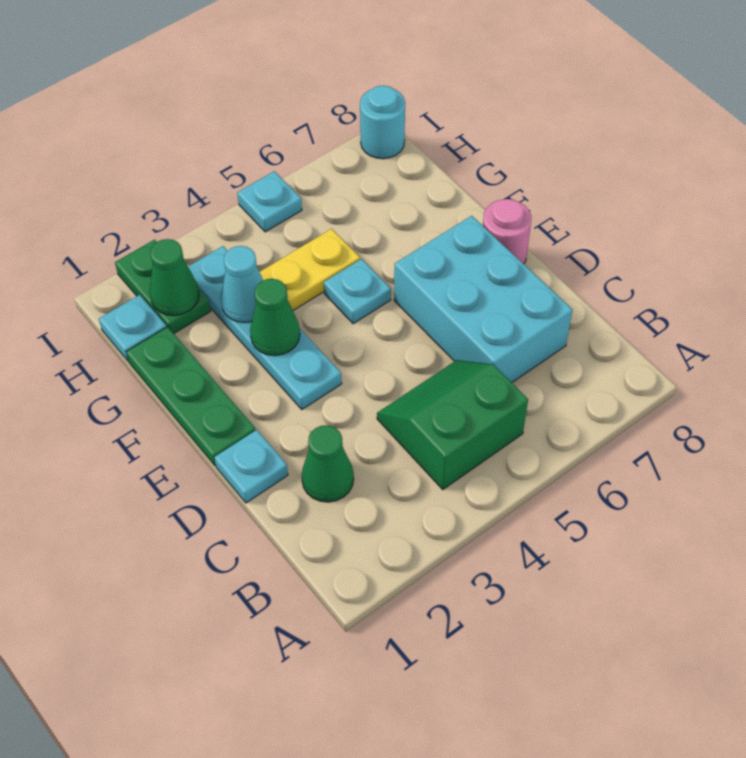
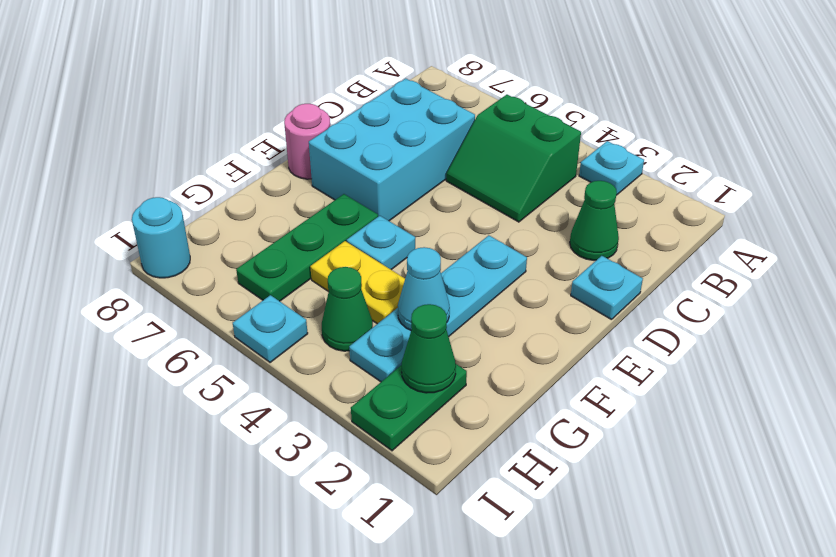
green plate E1:G1 level 1 -> green plate F6:H6 level 1
green cone F3 level 2 -> green cone H4 level 1
cyan plate H1 level 1 -> cyan plate A3 level 1

